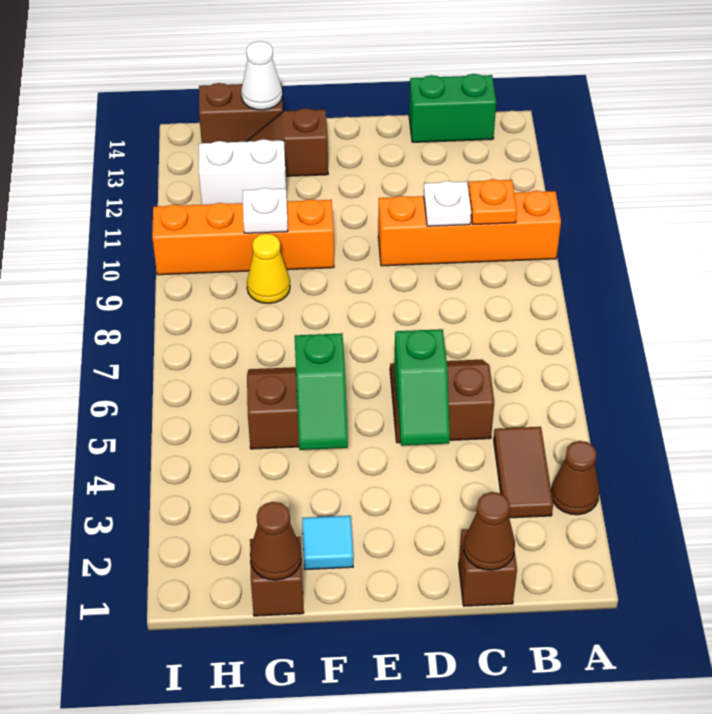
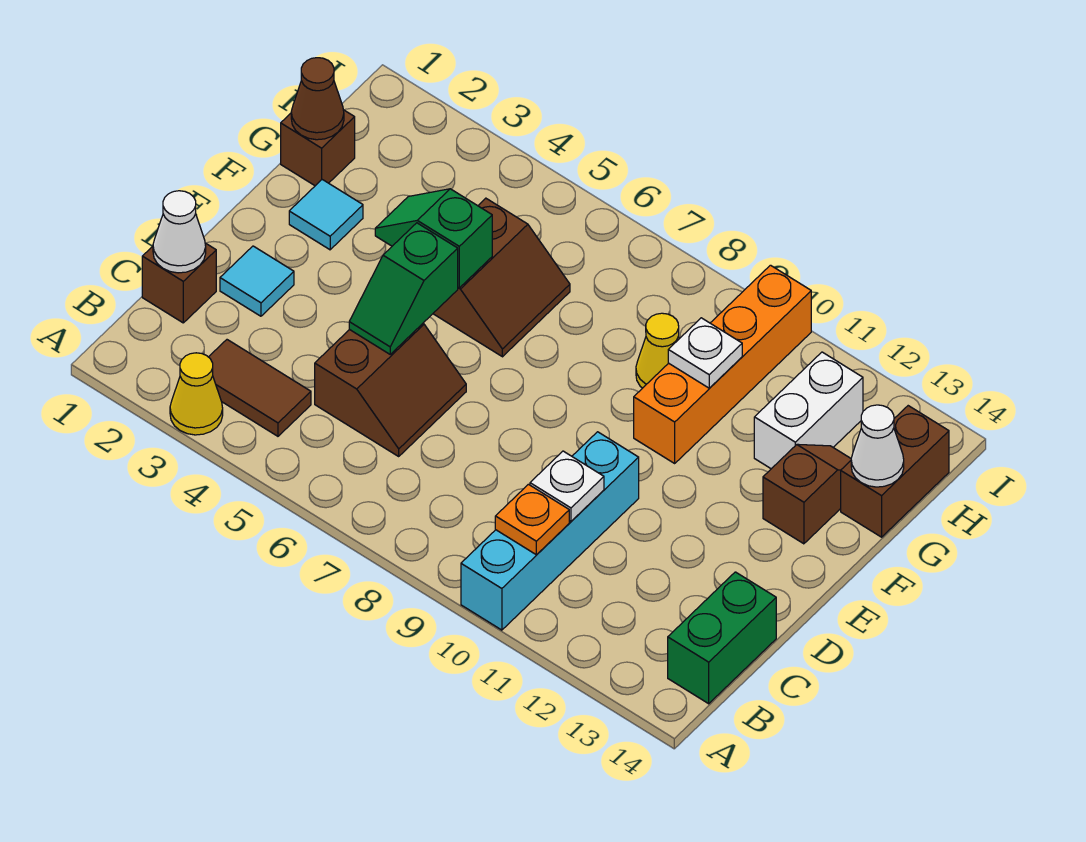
brown cone A3 level 1 -> yellow cone A3 level 1
orange brick A10:D10 level 1 -> cyan brick A10:D10 level 1
brown cone C1 level 2 -> white cone C1 level 2
none -> cyan tile D2 level 1
green slope D4:D5 level 2 top 5 -> green slope D5:E5 level 2 top E

